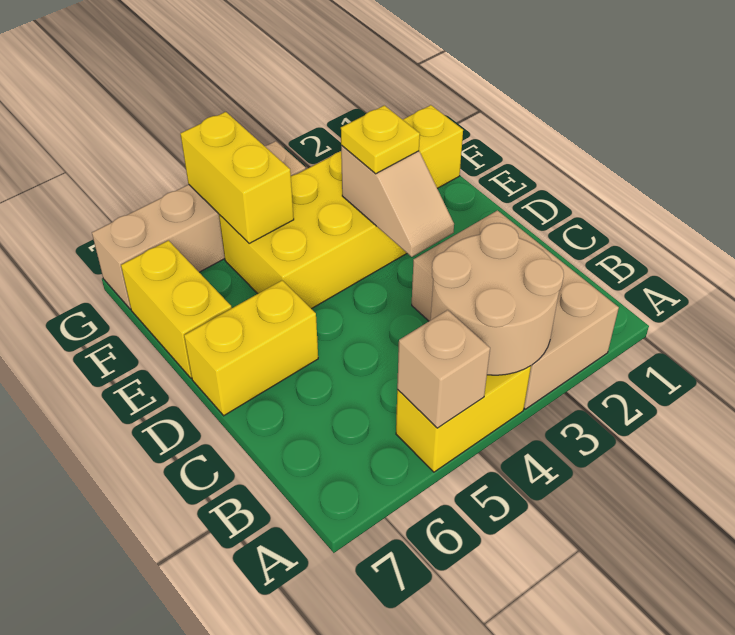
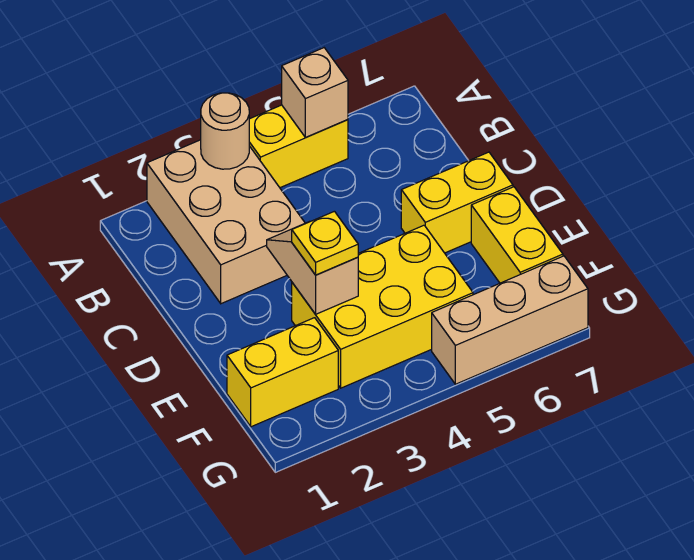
tan round brick A3:B4 level 2 -> tan round brick A3 level 2
yellow brick F5:G5 level 2 -> none
tan brick G4:G7 level 1 -> tan brick G5:G7 level 1

